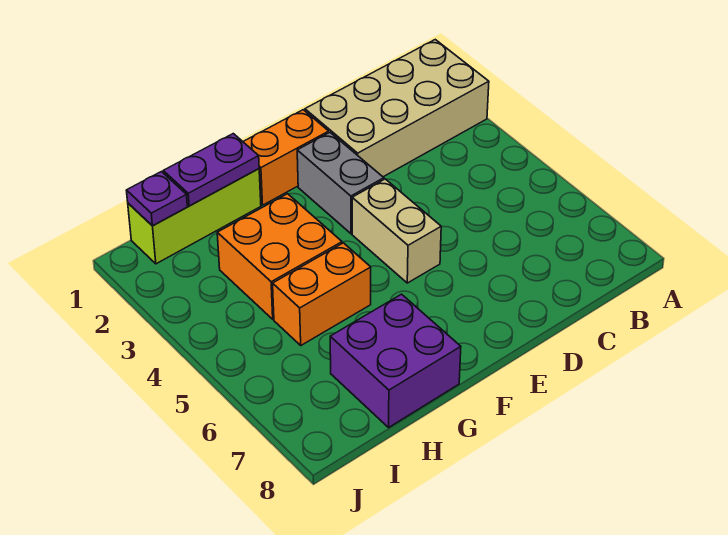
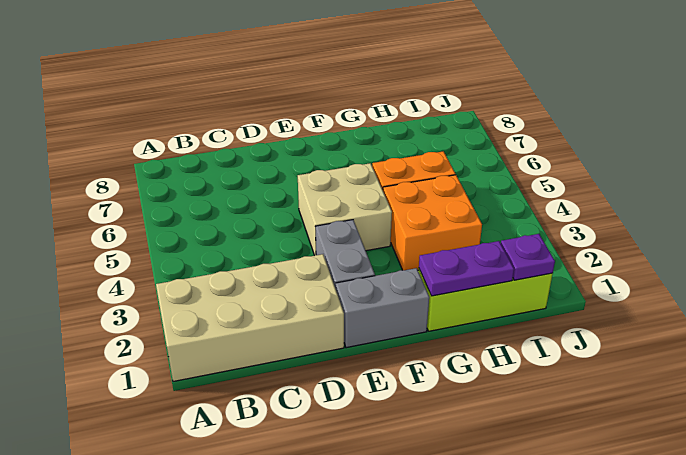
orange brick E1:F1 level 1 -> grey brick E1:F1 level 1
tan brick E4:E5 level 1 -> tan brick E4:F5 level 1
purple brick G7:H8 level 1 -> none

